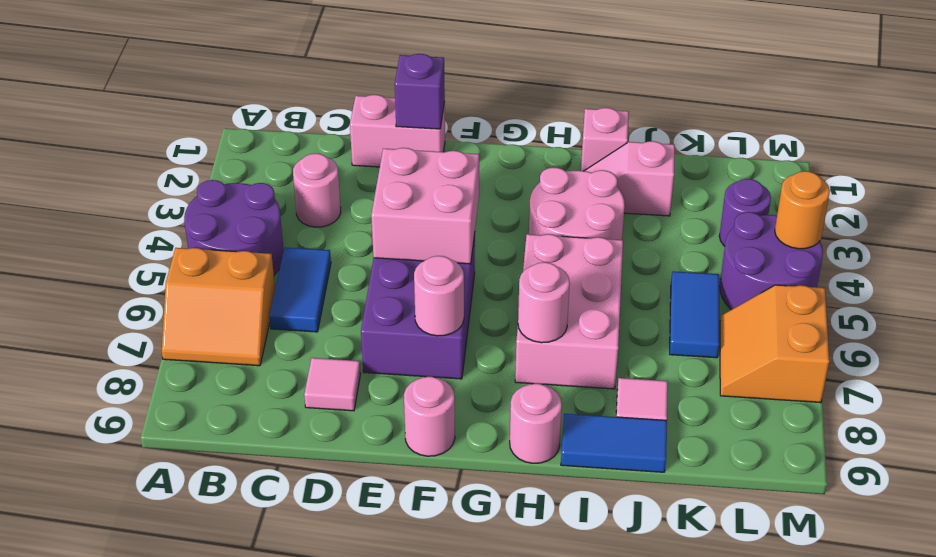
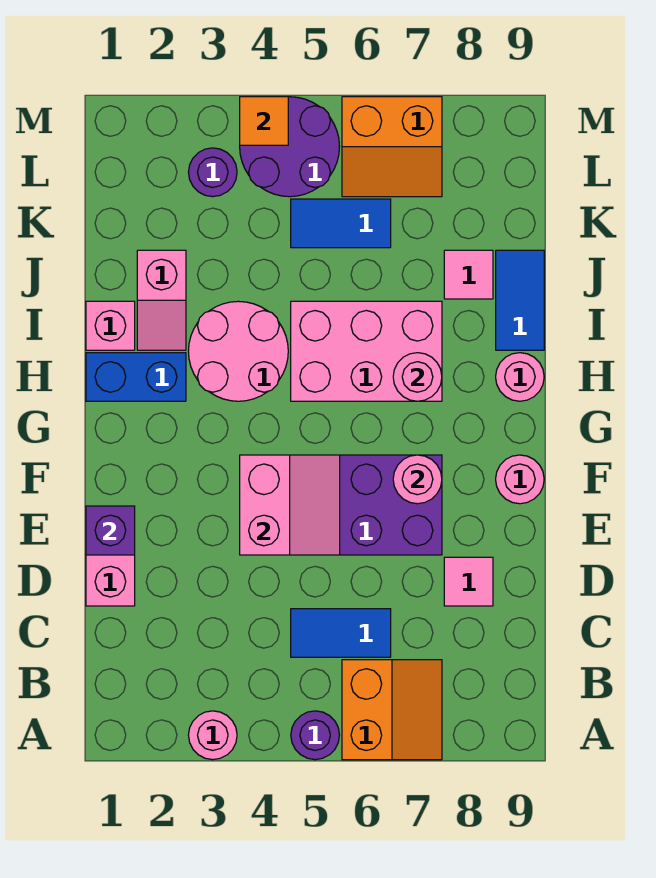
purple round brick A4:B5 level 1 -> purple round brick A5 level 1
pink round brick C3 level 1 -> pink round brick A3 level 1
pink brick E4:F5 level 2 -> pink slope E4:F5 level 2 top 4
none -> blue brick H1:H2 level 1
orange round brick M4 level 2 -> orange tile M4 level 2

